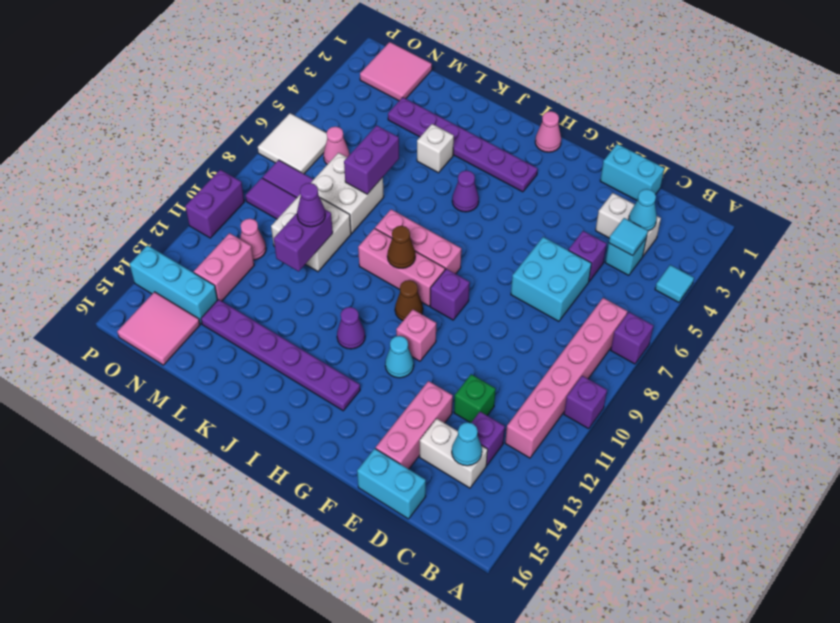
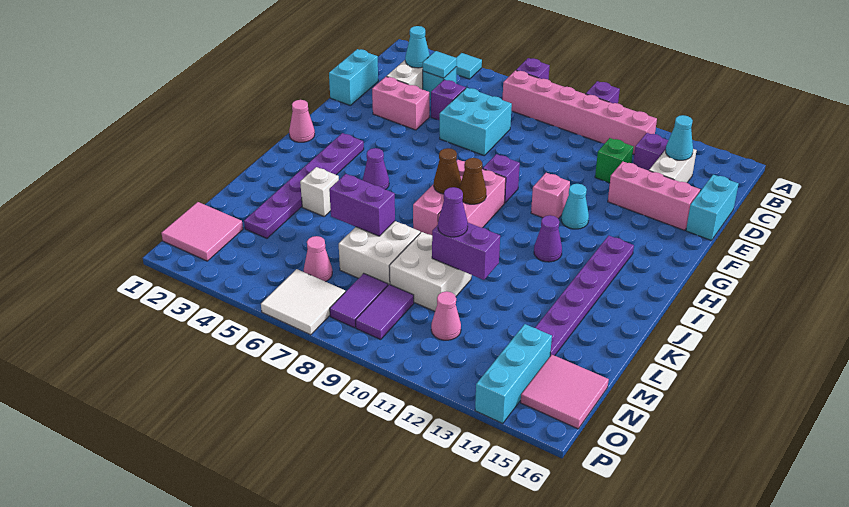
brown cone H10 level 1 -> brown cone I8 level 2
pink brick N12:N13 level 1 -> pink brick E3:E4 level 1
purple brick P10:P11 level 1 -> none

